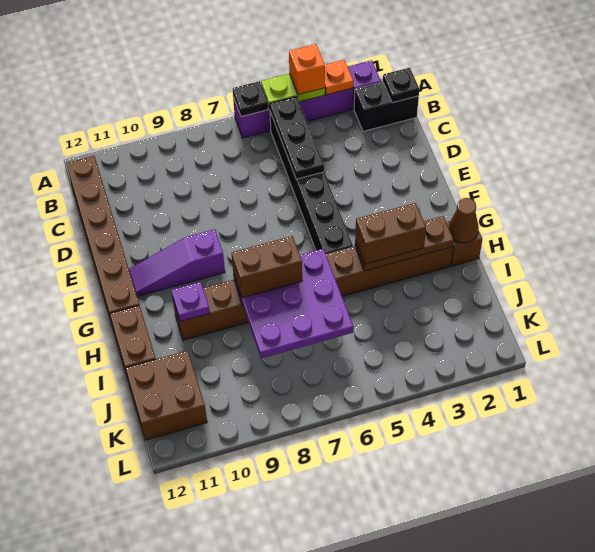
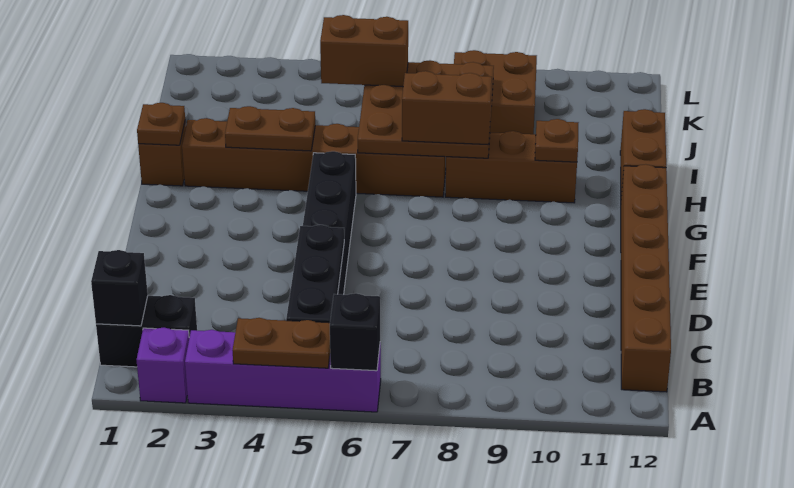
orange plate A3 level 2 -> none
lime plate A4:A5 level 2 -> brown plate A4:A5 level 2
orange brick A4 level 3 -> none
black plate A6 level 2 -> black brick A6 level 2
black plate B1 level 2 -> black brick B1 level 2
purple slope F9:F11 level 1 top 9 -> none
brown cone H1 level 2 -> brown plate H1 level 2
brown plate H2:H4 level 2 -> brown plate H3:H4 level 2
brown brick H3:H4 level 3 -> brown brick J5:J6 level 3
purple plate H6:J8 level 2 -> brown plate H6:J8 level 2
purple plate H10 level 2 -> brown plate H10 level 2
brown brick J11:K12 level 1 -> brown brick J8:K9 level 1

